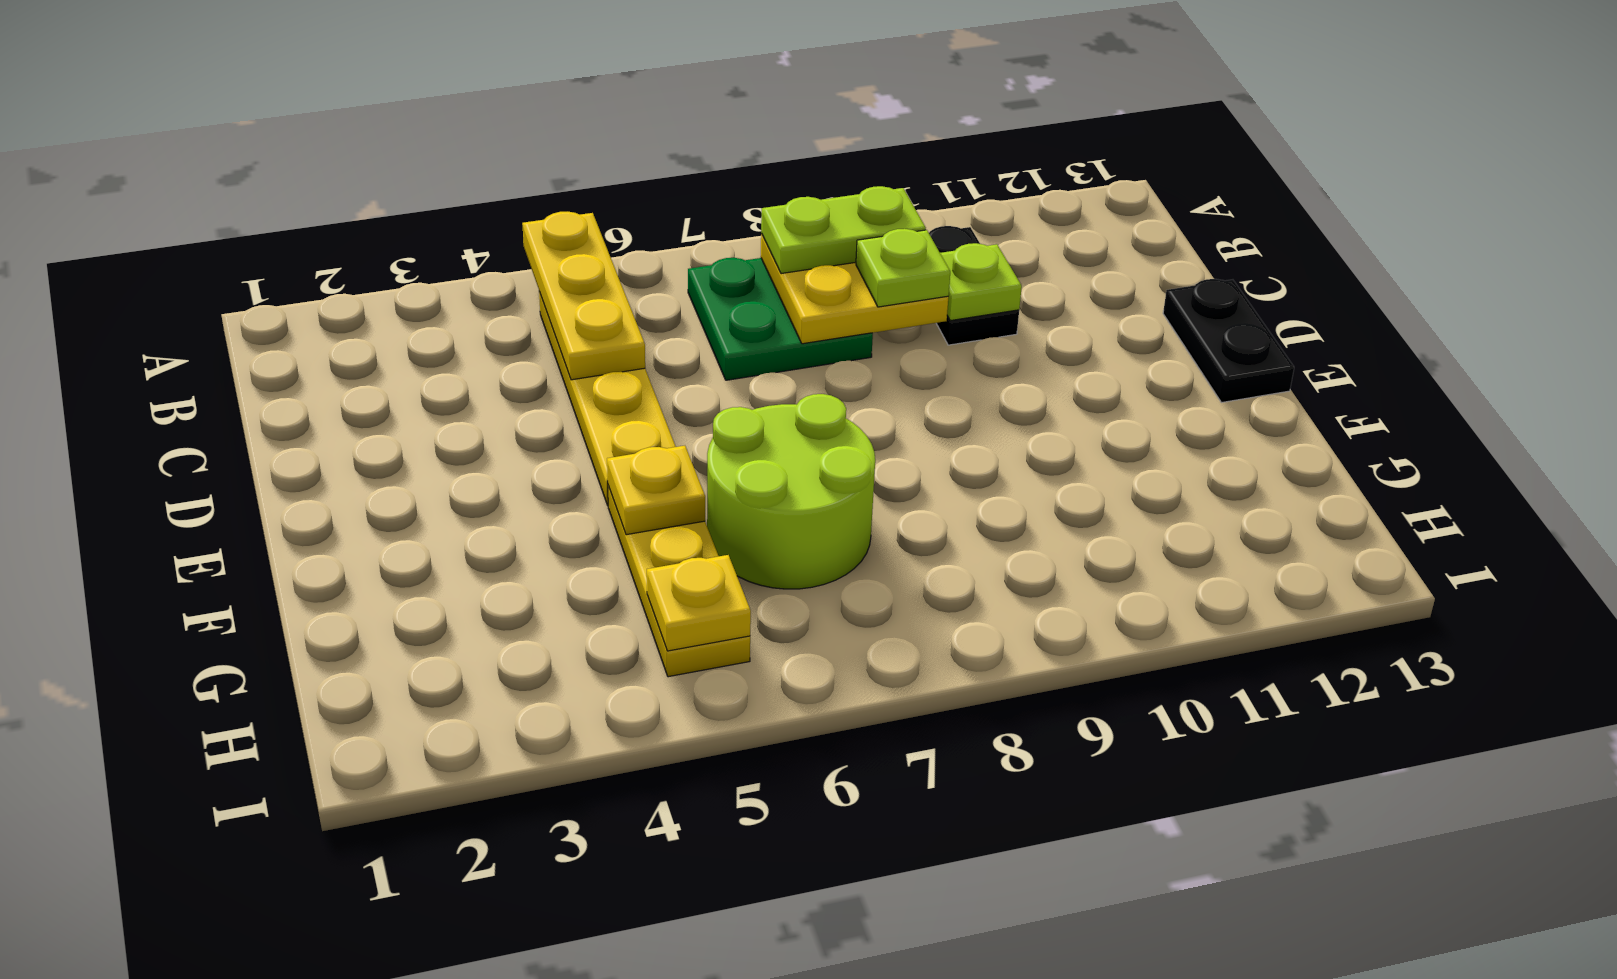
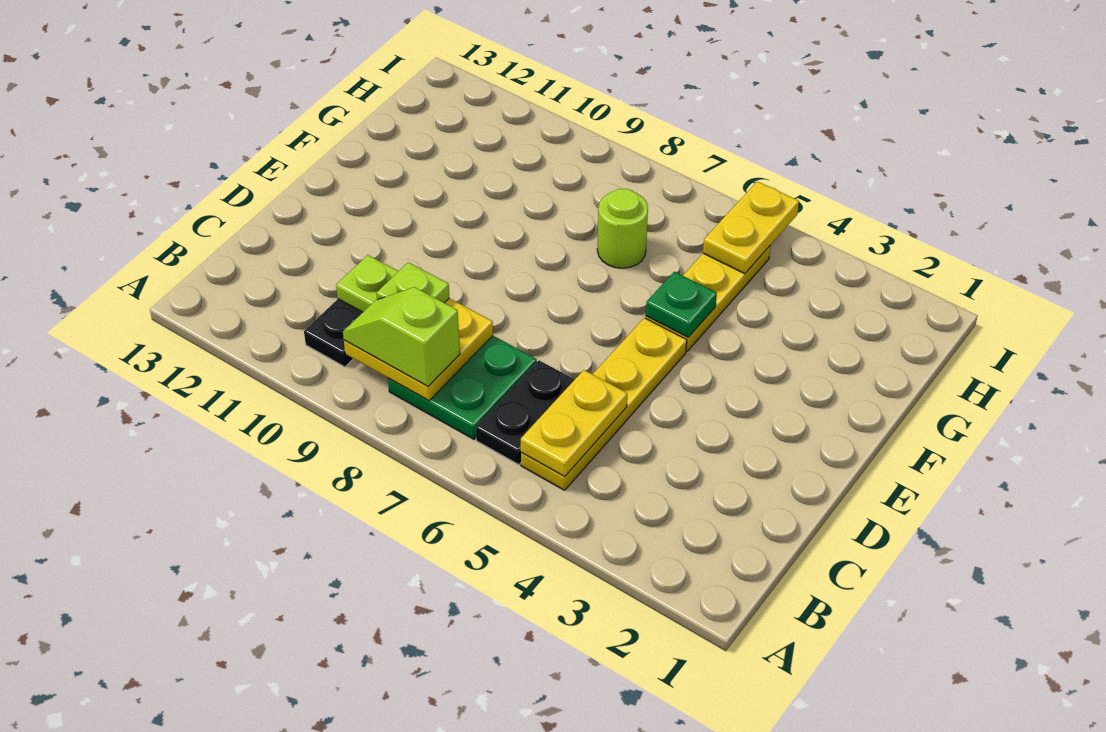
yellow plate A5:C5 level 2 -> yellow plate B5:C5 level 2
lime plate B8:B9 level 3 -> lime slope B8:B9 level 3 top 8
black plate D13:E13 level 1 -> black plate B6:C6 level 1
yellow plate F5 level 2 -> green plate F5 level 2
lime round brick F6:G7 level 1 -> lime round brick G7 level 1
yellow plate H5 level 2 -> yellow plate H5:I5 level 2

